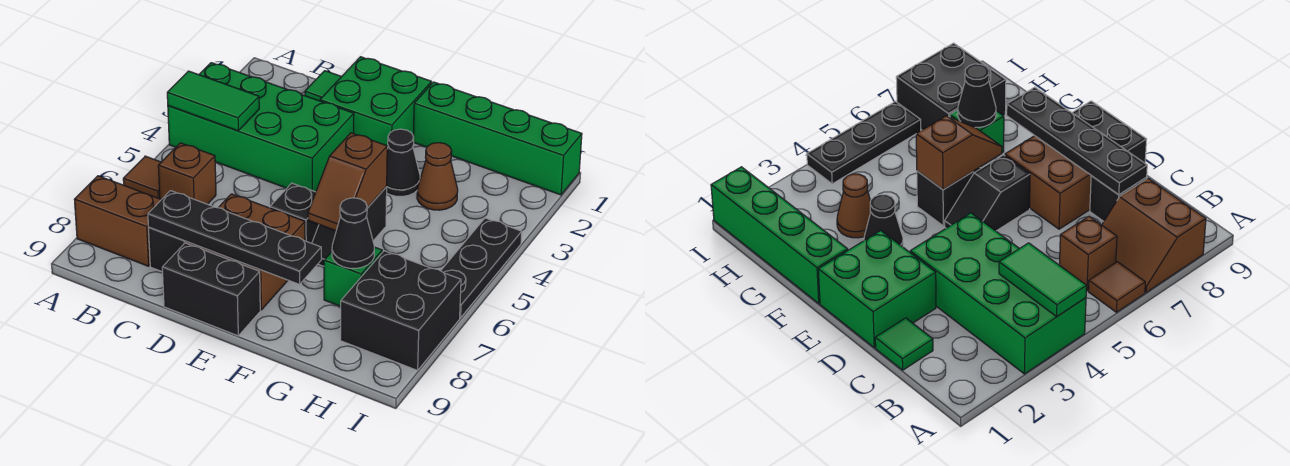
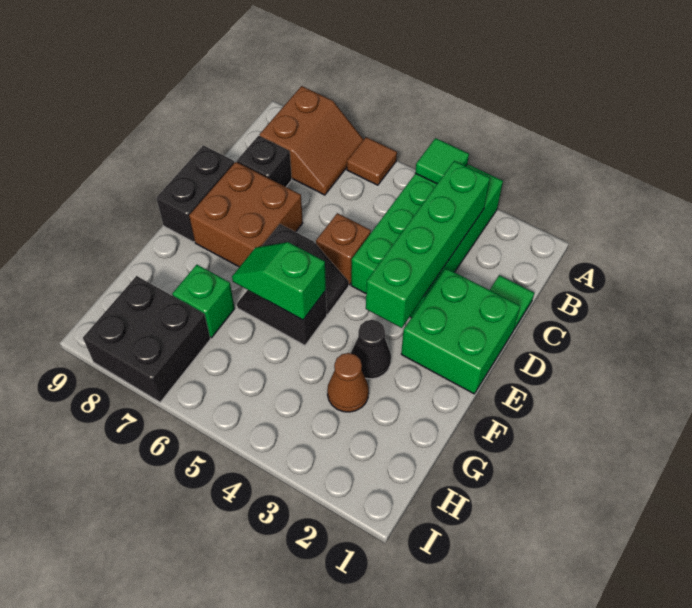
green tile A4:B4 level 2 -> green tile A4 level 2
brown brick B6 level 1 -> brown brick D5 level 1
black plate C8:F8 level 2 -> none
green brick F1:I1 level 1 -> green brick B3:E3 level 2
brown slope F5:F6 level 2 top 5 -> green slope F5:F6 level 2 top 5
black cone G7 level 2 -> none
black plate I4:I6 level 1 -> none

